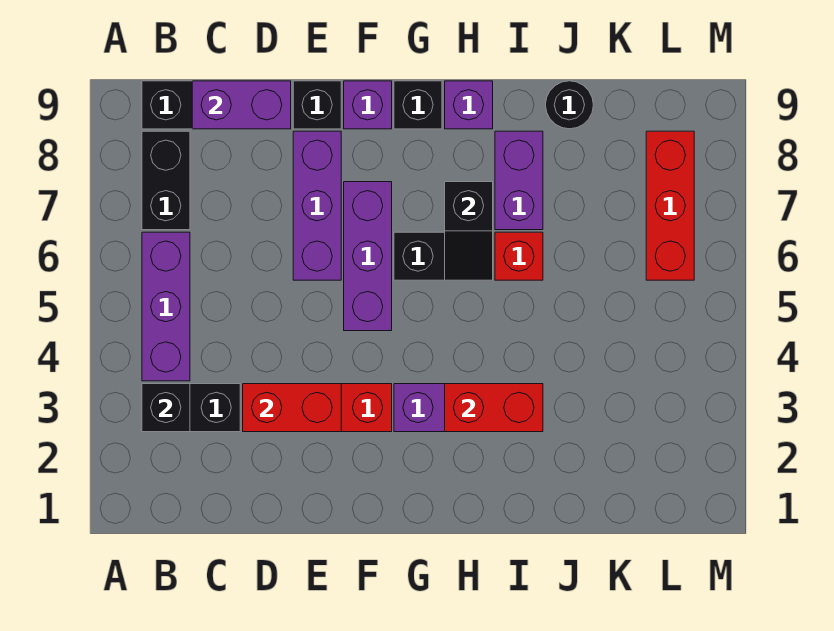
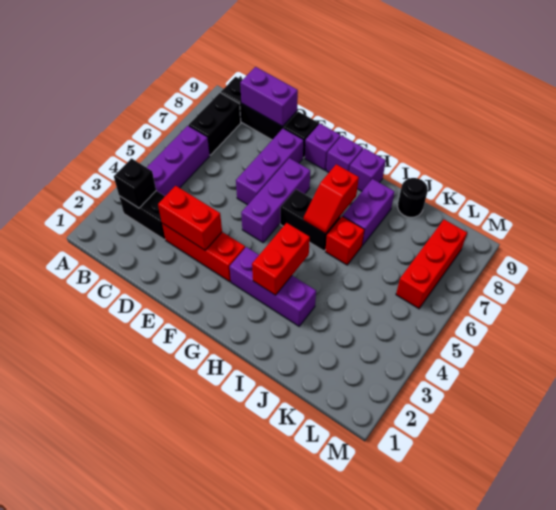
black brick G9 level 1 -> purple brick G9 level 1
red brick H3:I3 level 2 -> red brick H3:H4 level 2
black slope H6:H7 level 2 top 7 -> red slope H6:H7 level 2 top 7

